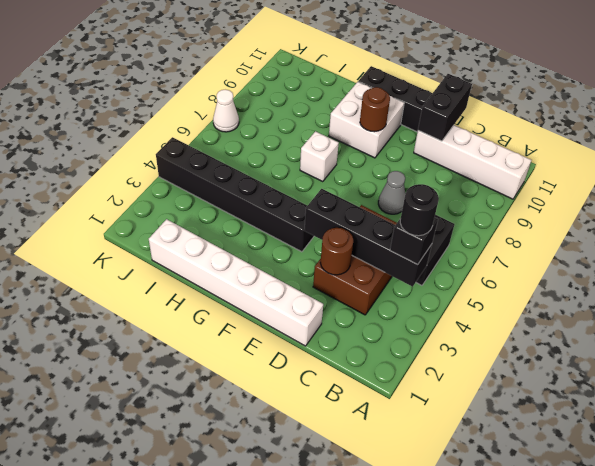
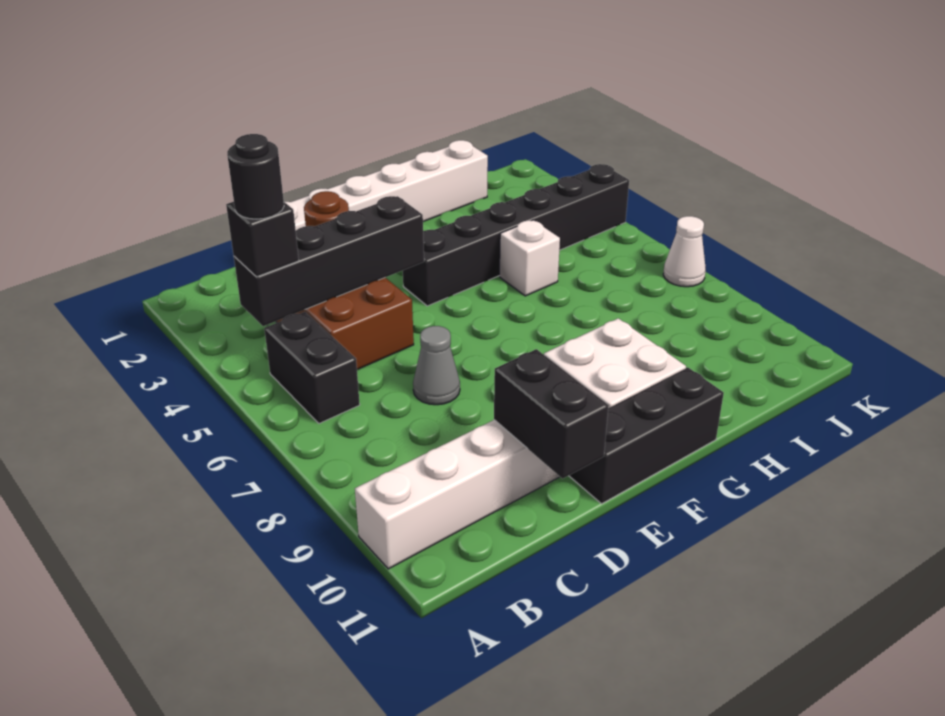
brown round brick F9 level 2 -> none
white brick G7 level 1 -> white brick H5 level 1

